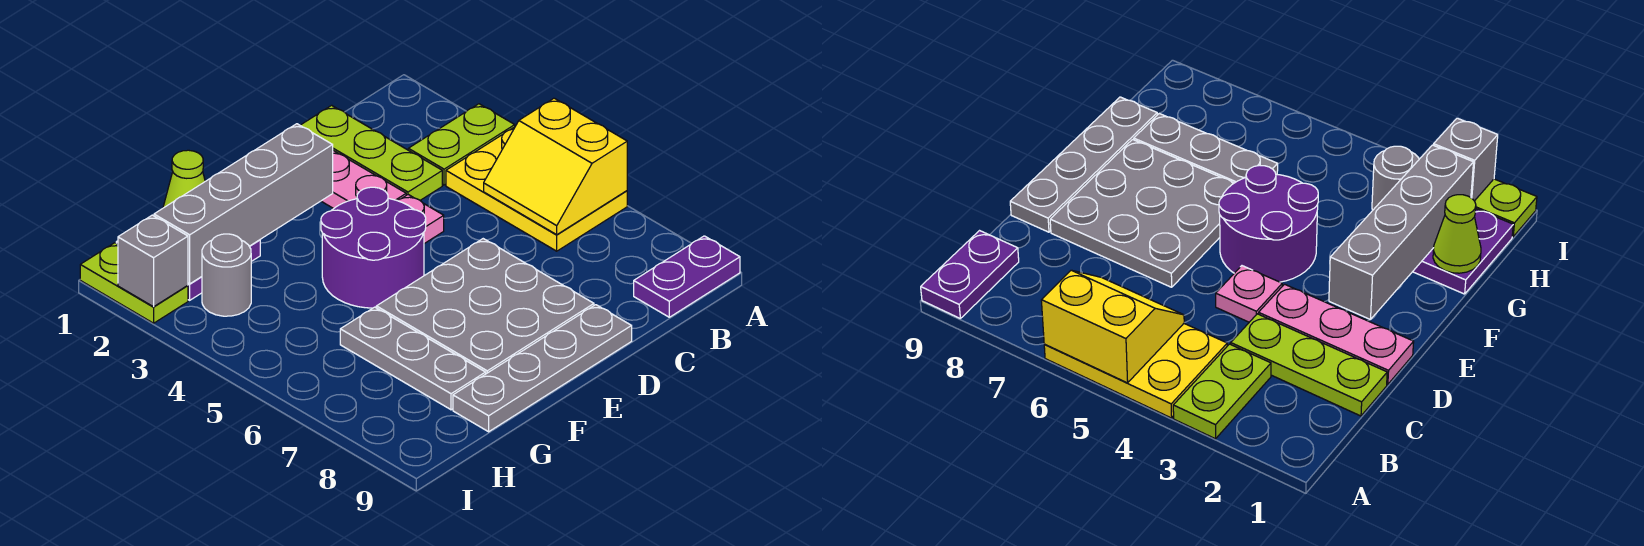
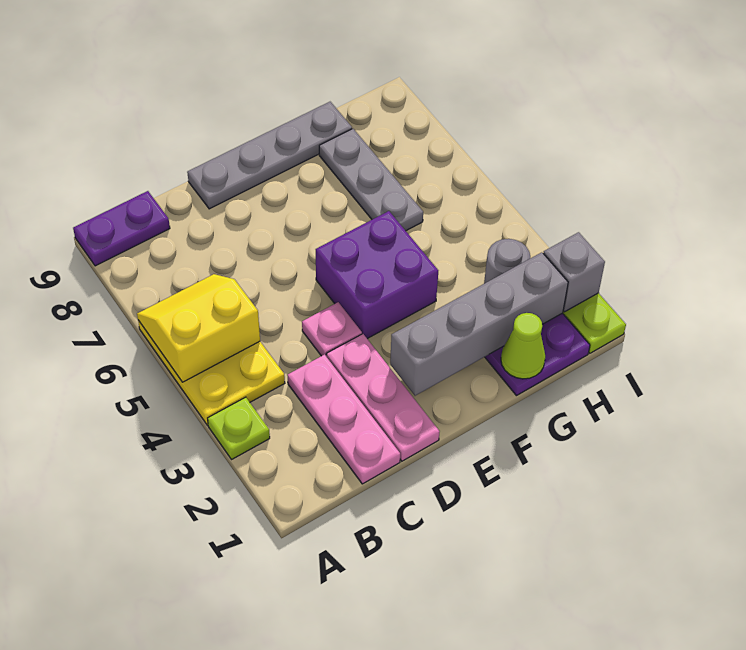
lime plate A3:B3 level 1 -> lime plate A3 level 1
yellow slope A5:B6 level 2 top A -> yellow slope A5:B6 level 2 top 5
lime plate C1:C3 level 1 -> pink plate C1:C3 level 1
grey plate D6:F8 level 1 -> none
purple round brick E4:F5 level 1 -> purple brick E4:F5 level 1

